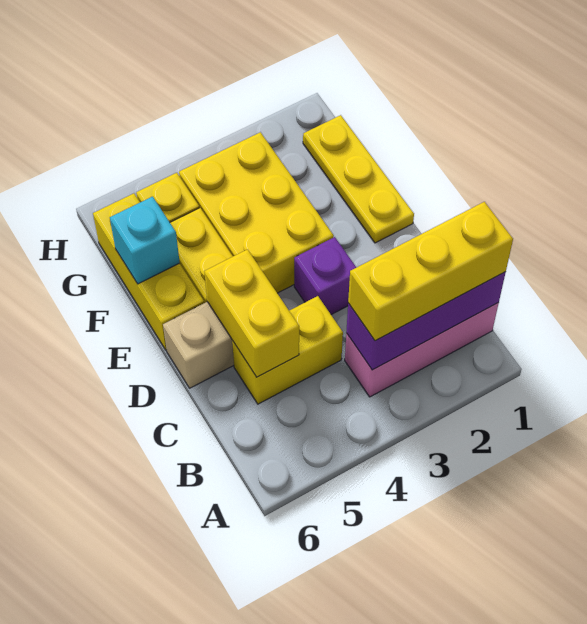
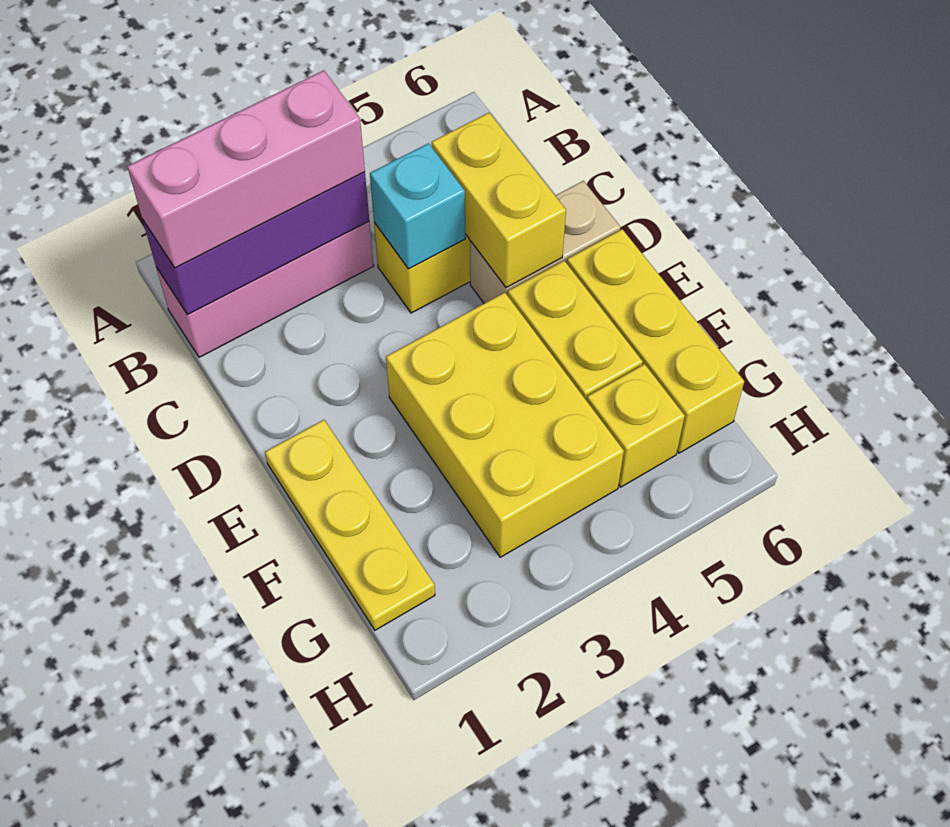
yellow brick B1:B3 level 3 -> pink brick B1:B3 level 3
purple brick D3 level 1 -> none
cyan brick F6 level 2 -> cyan brick C4 level 2

